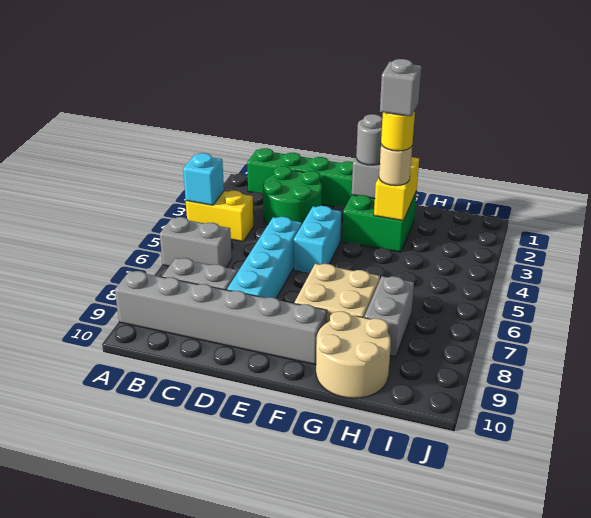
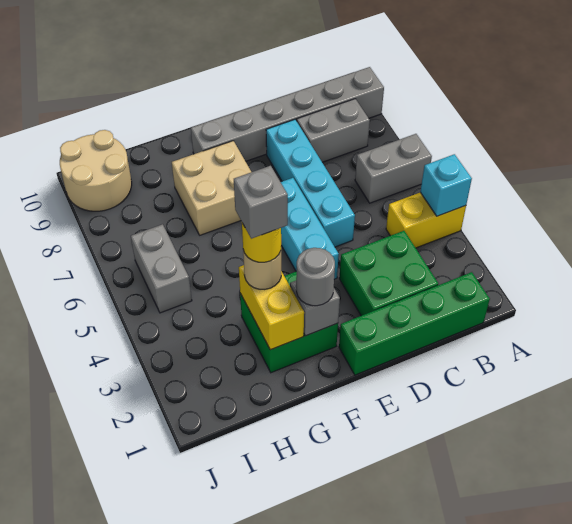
green round brick C2:D3 level 1 -> green brick C2:D3 level 1
cyan brick E4:E5 level 1 -> cyan brick E4:E6 level 1
tan round brick G9:H10 level 1 -> tan round brick I9:J10 level 1
grey brick H7:H8 level 1 -> grey brick I5:I6 level 1

